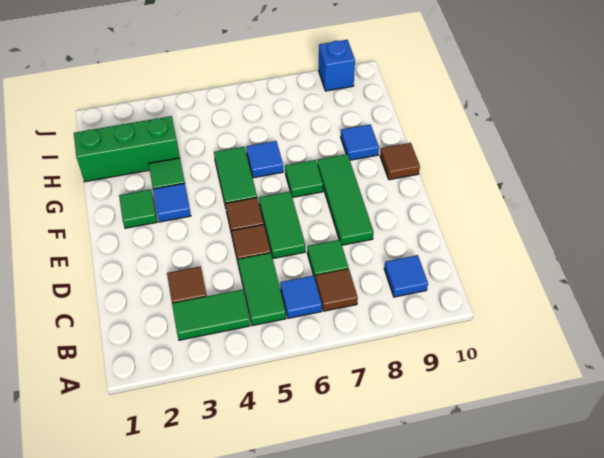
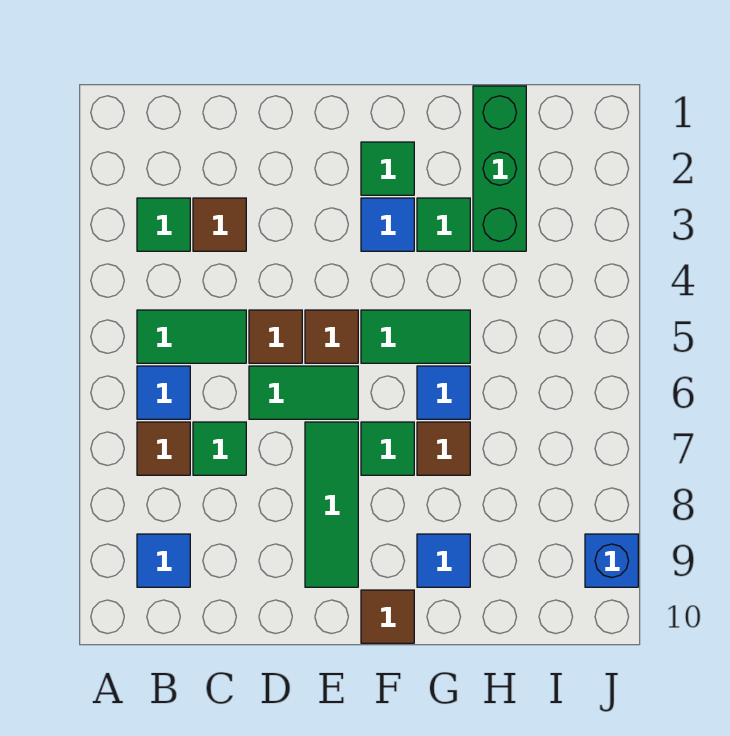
green tile B3:B4 level 1 -> green tile B3 level 1
green tile D8:F8 level 1 -> green tile E7:E9 level 1
none -> brown tile G7 level 1

